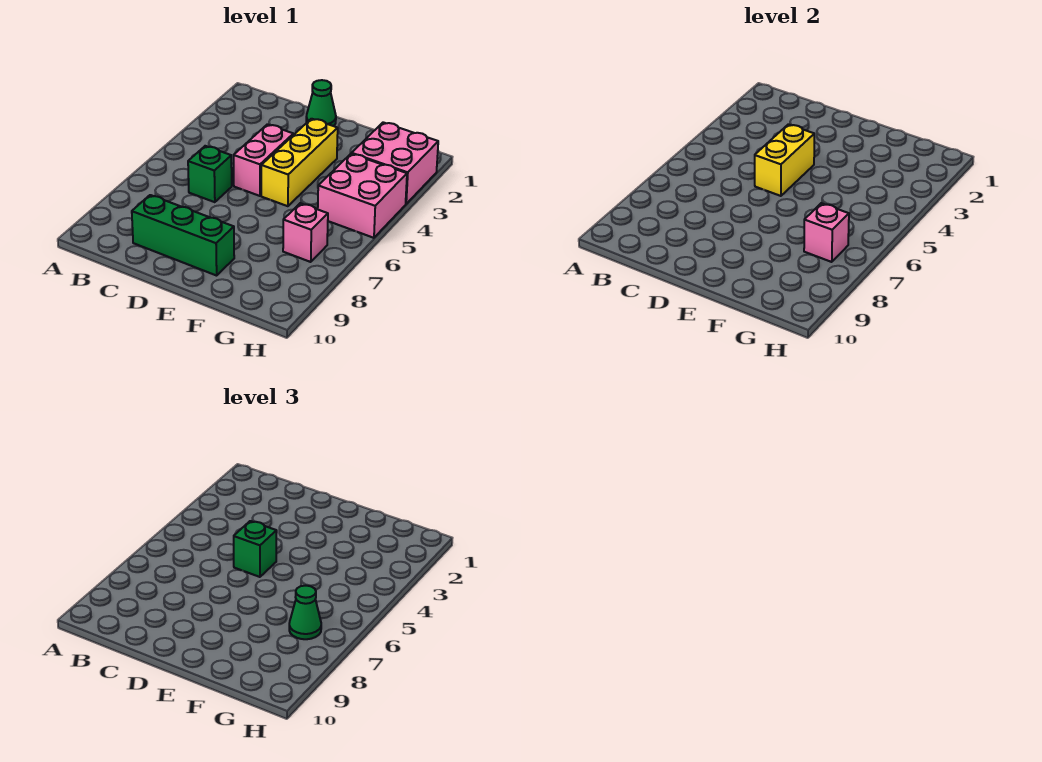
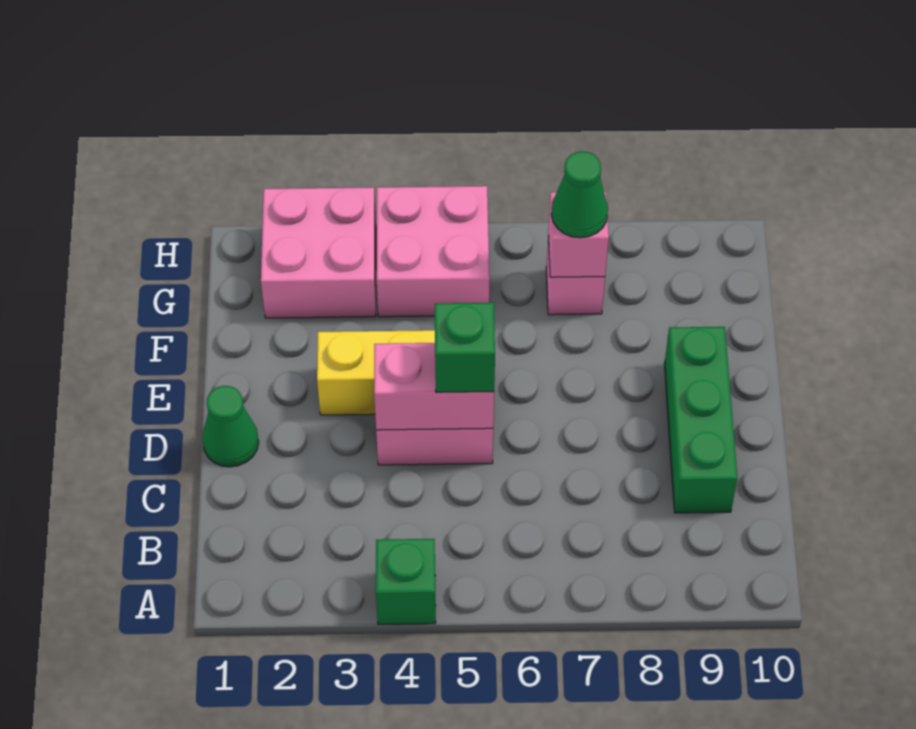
green brick C6 level 1 -> green brick A4 level 1
yellow brick D4:D5 level 2 -> pink brick D4:D5 level 2

